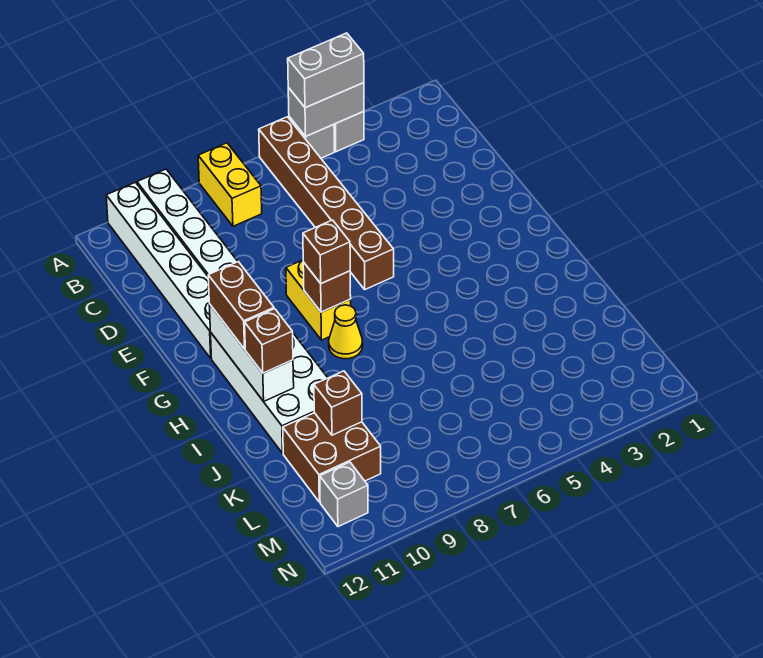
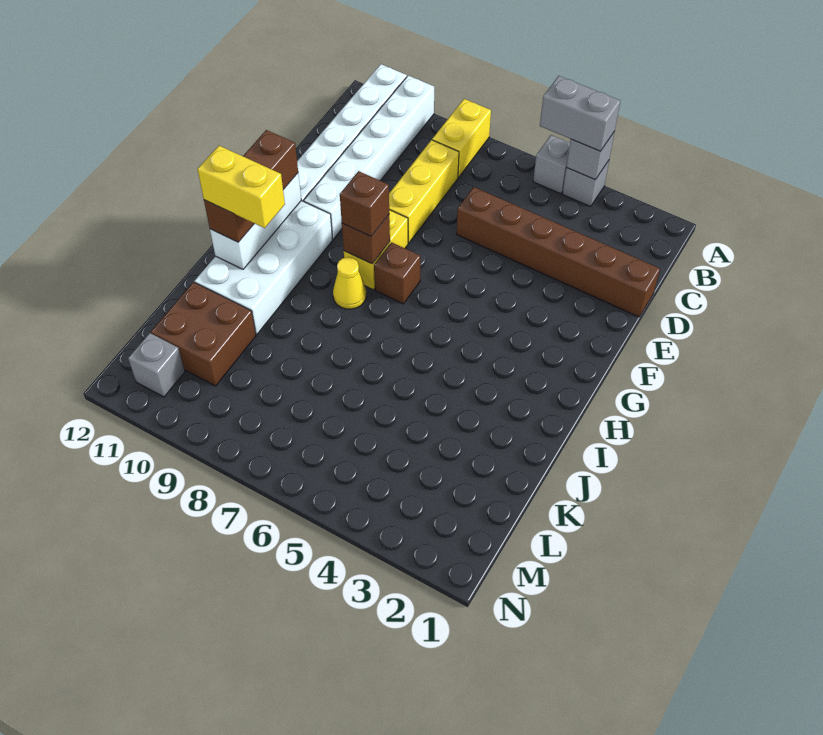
grey brick A4:A5 level 2 -> grey brick A4 level 2
brown brick A6:F6 level 1 -> brown brick D1:D6 level 1
none -> yellow brick C8:E8 level 1
none -> yellow brick I10:I11 level 4
brown brick K10 level 2 -> brown brick G7 level 1

